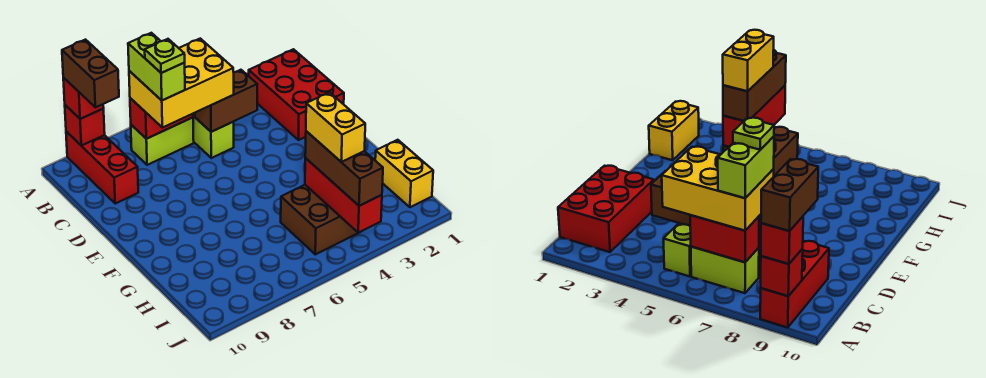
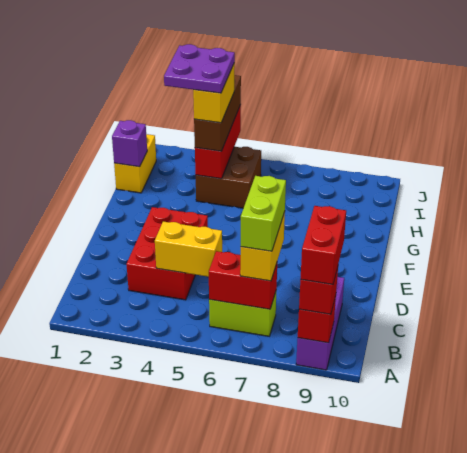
red brick A9:C9 level 1 -> purple brick A9:C9 level 1
brown brick A9:B9 level 4 -> red brick A9:B9 level 4
red brick B1:D2 level 1 -> red brick C3:E4 level 1
lime brick B5:C5 level 1 -> none
yellow brick B5:C7 level 3 -> yellow brick B7:C7 level 3
brown brick C4:C5 level 2 -> yellow brick C4:C5 level 2
lime plate C7 level 5 -> none
none -> purple brick H1 level 2
none -> purple plate H3:I4 level 5

